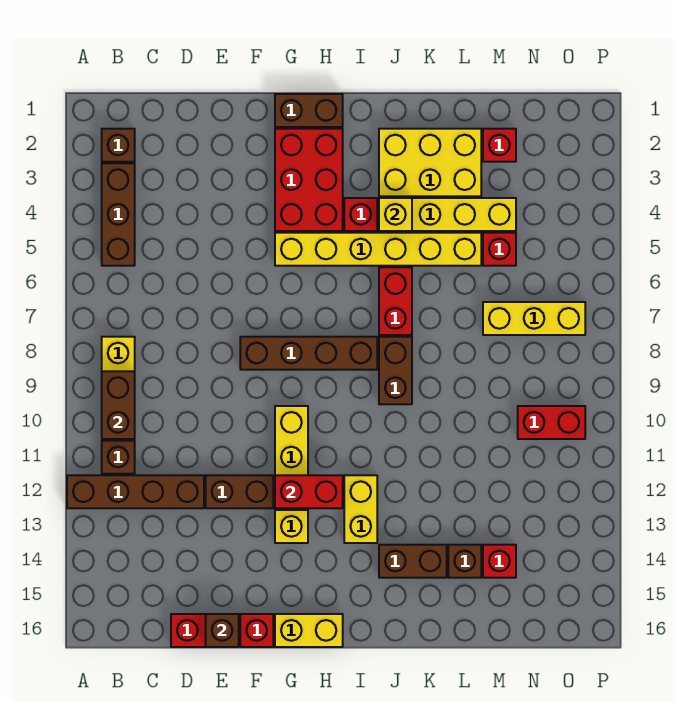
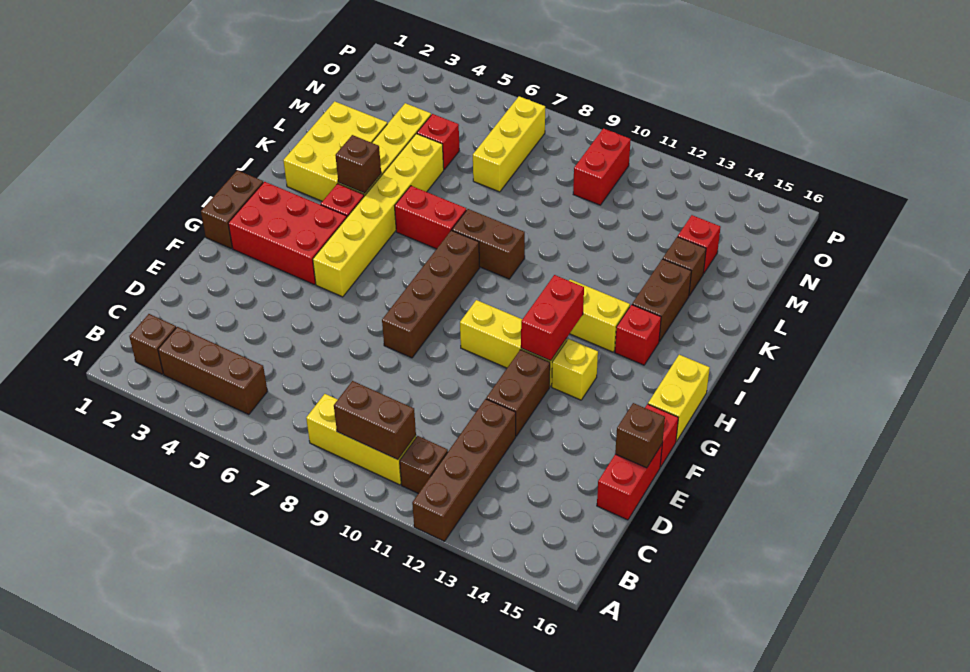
yellow brick J4 level 2 -> brown brick J4 level 2
red brick M2 level 1 -> red brick I14 level 1

